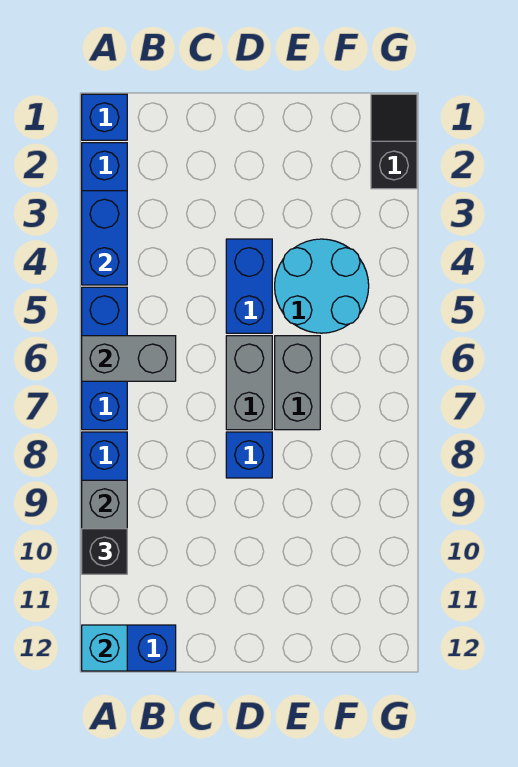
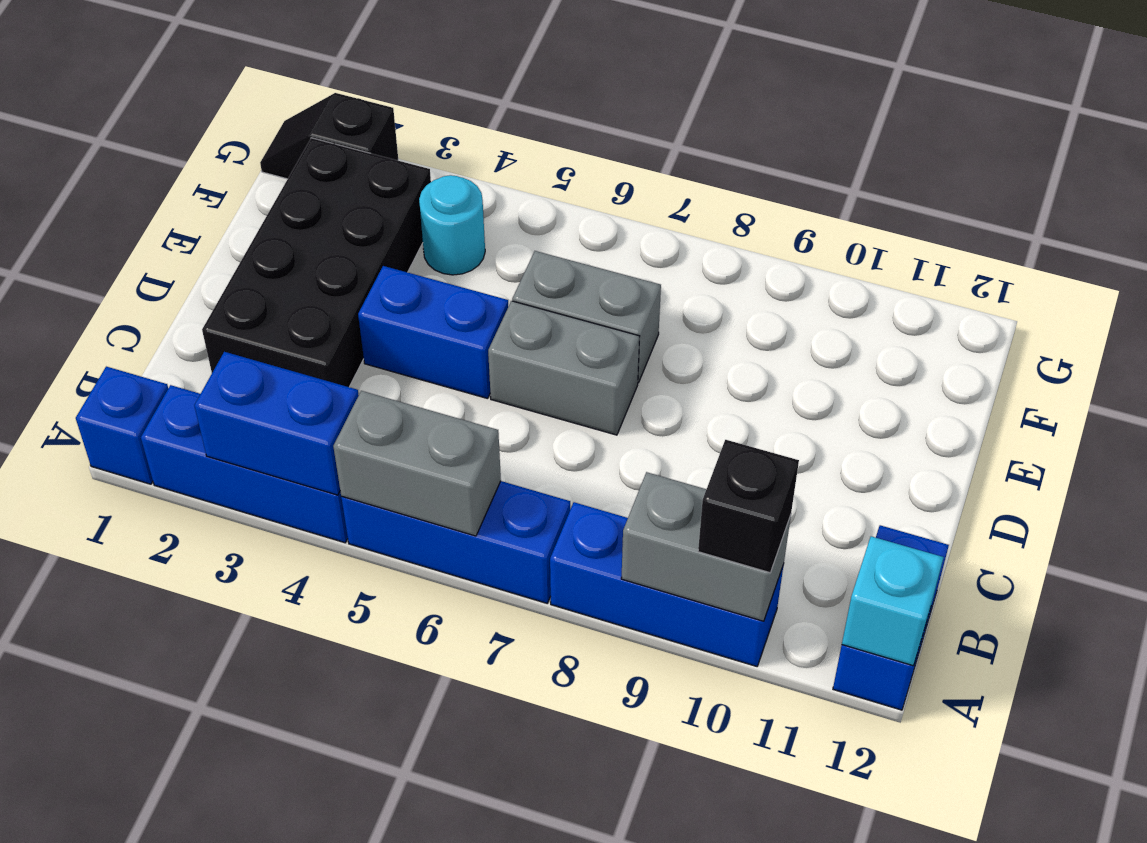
grey brick A6:B6 level 2 -> grey brick A5:A6 level 2
none -> black brick C2:F3 level 1
blue brick D8 level 1 -> none
cyan round brick E4:F5 level 1 -> cyan round brick F4 level 1

